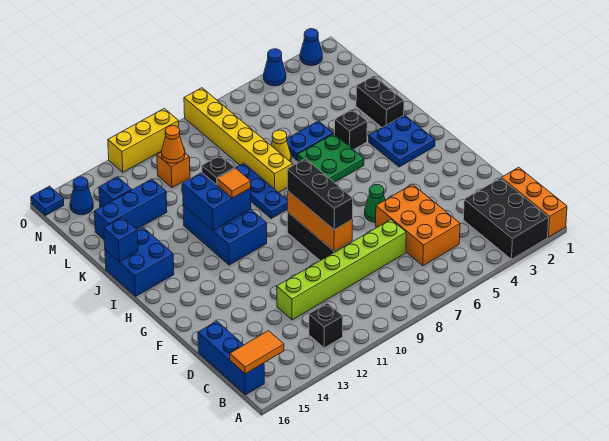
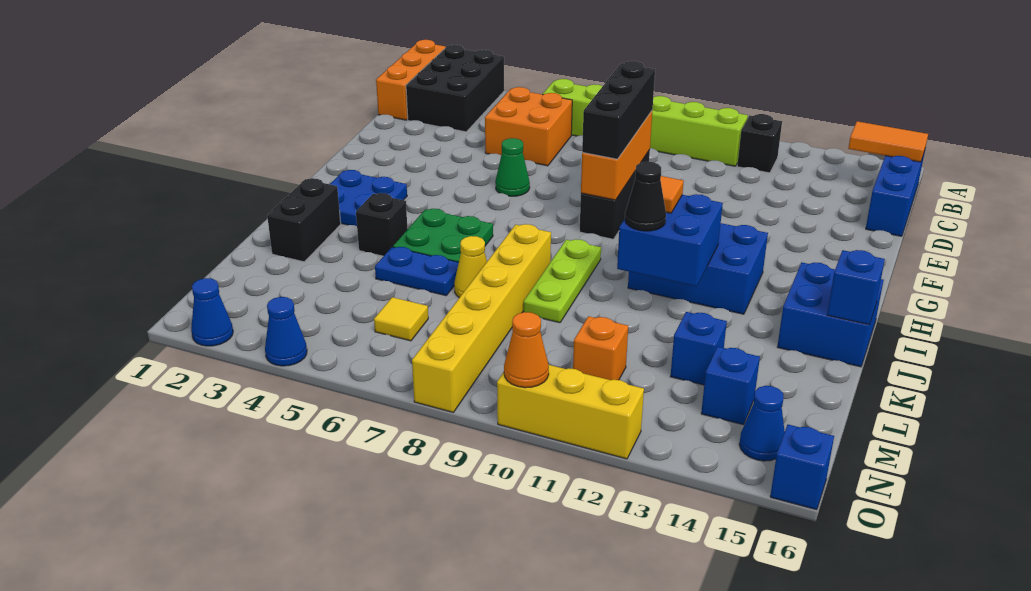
orange brick C5:E6 level 1 -> orange brick C5:D6 level 1
lime brick D7:D12 level 1 -> lime brick B6:B11 level 1
blue brick H11:J12 level 1 -> blue brick H11:I13 level 1
blue plate I9:K9 level 1 -> lime plate I9:K9 level 1
black plate J11 level 3 -> black cone J11 level 3
blue brick L13:L15 level 1 -> blue brick L13 level 1
none -> yellow tile M6 level 1
orange cone M11 level 2 -> orange cone O10 level 2
blue plate O16 level 1 -> blue brick O16 level 1

